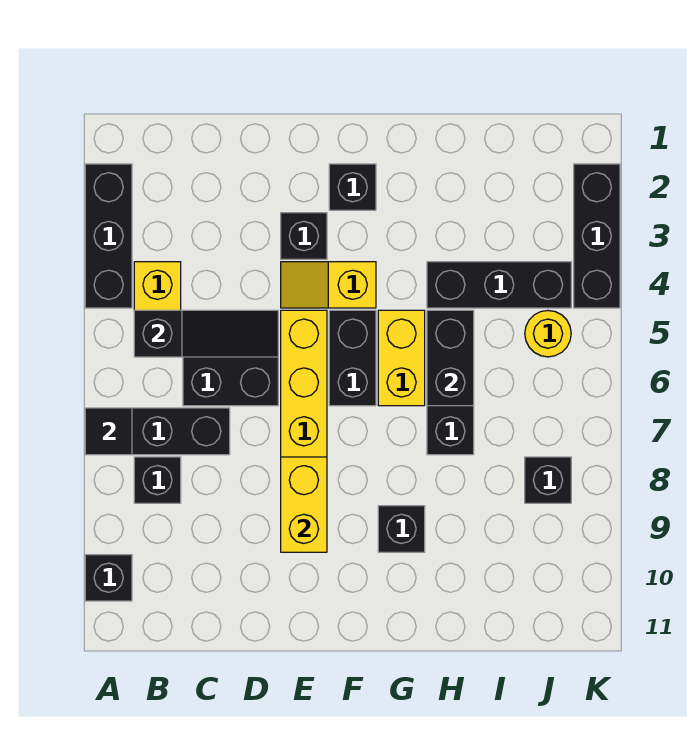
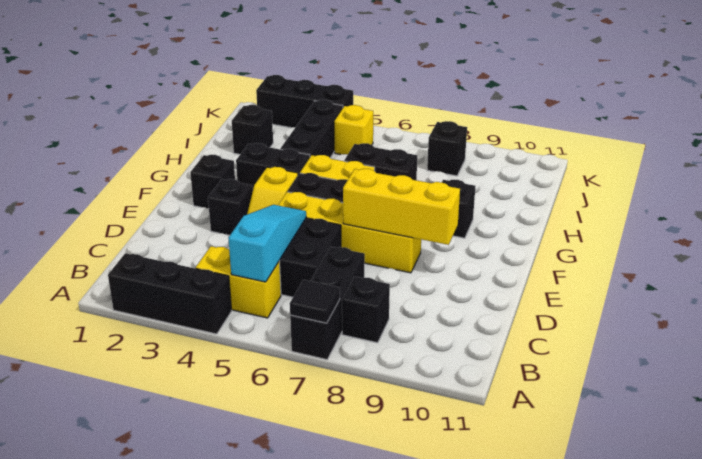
black brick A10 level 1 -> black brick I2 level 1
black slope B5:D5 level 2 top B -> cyan slope B5:D5 level 2 top B
yellow brick E8:E9 level 2 -> yellow brick E7:E9 level 2
black brick H5:H6 level 2 -> black brick G3:G4 level 1
yellow round brick J5 level 1 -> yellow brick J5 level 1

